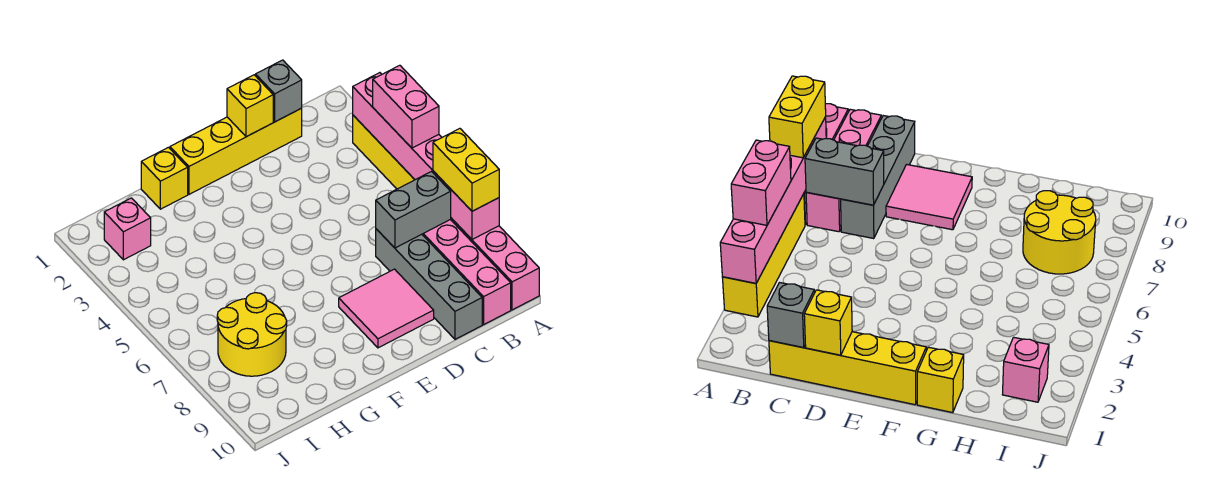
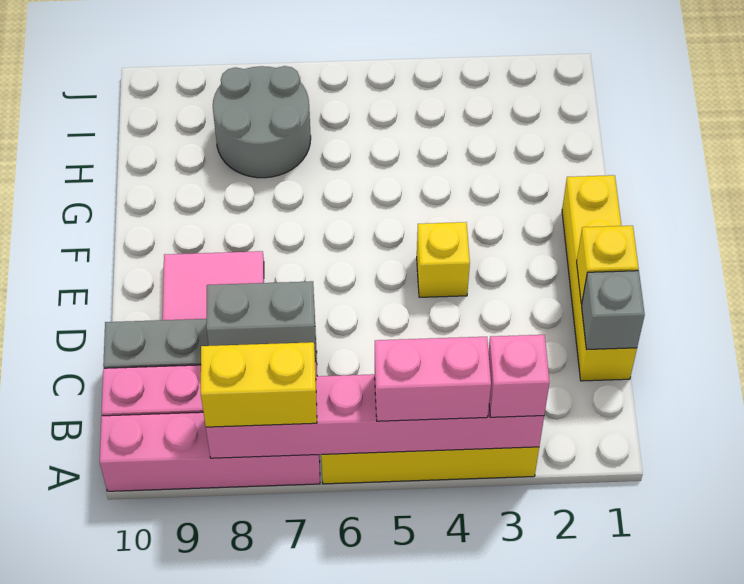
grey brick B7:C7 level 2 -> grey brick C7:C8 level 2
yellow brick G1 level 1 -> yellow brick E4 level 1
yellow round brick H7:I8 level 1 -> grey round brick H7:I8 level 1
pink brick I2 level 1 -> pink brick A3 level 3

